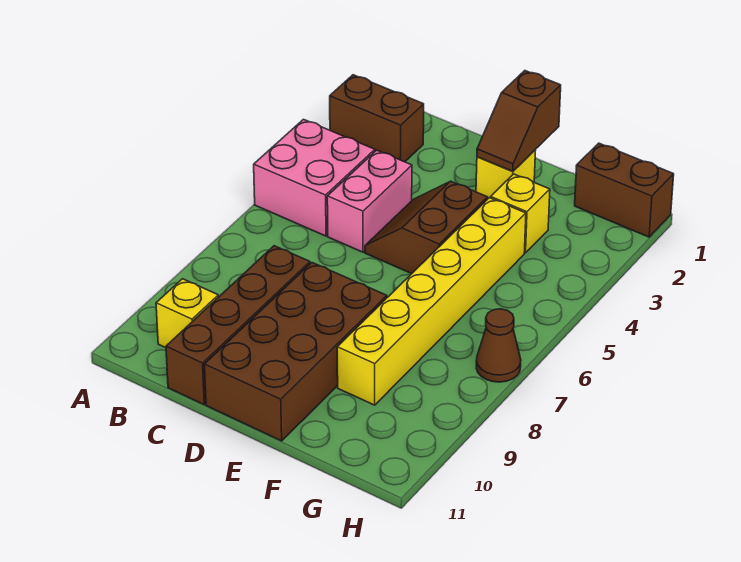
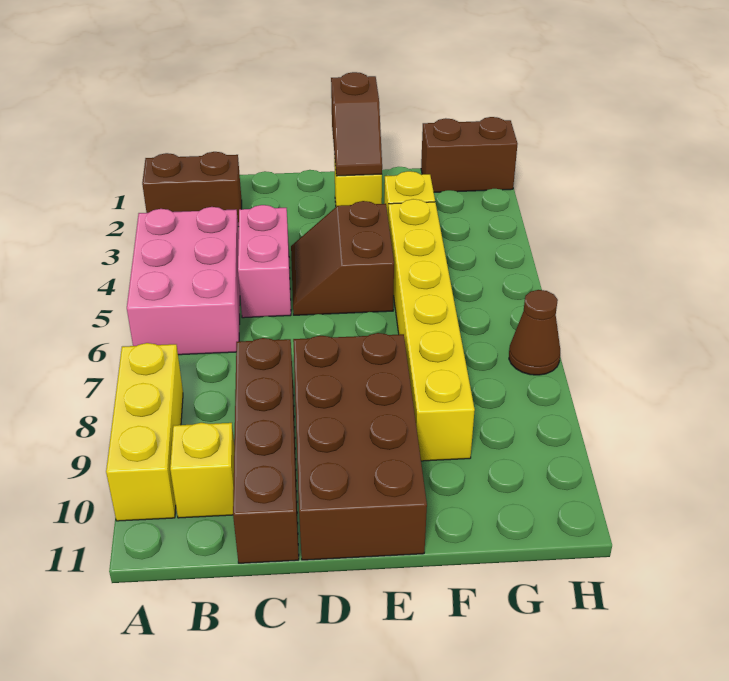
pink brick A4:B5 level 1 -> pink brick A4:B6 level 1
none -> yellow brick A8:A10 level 1

